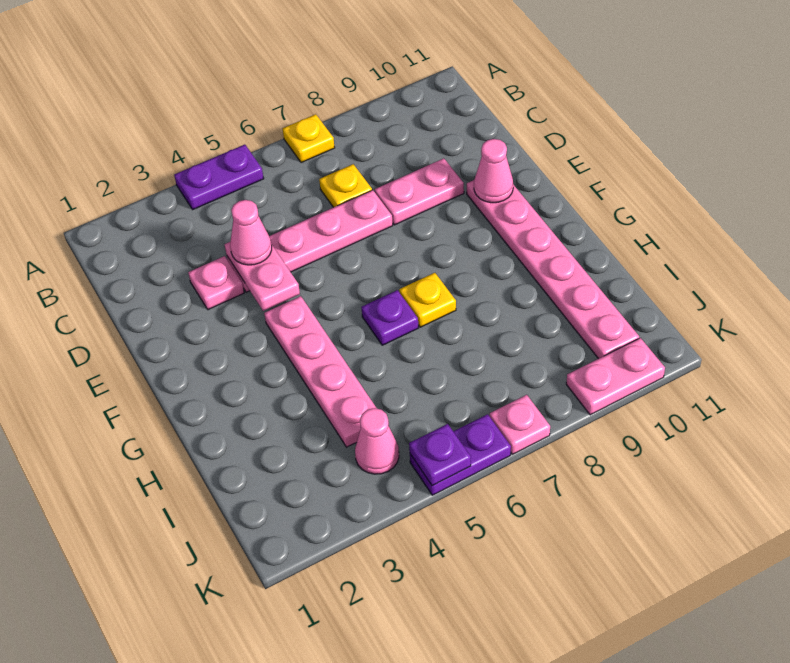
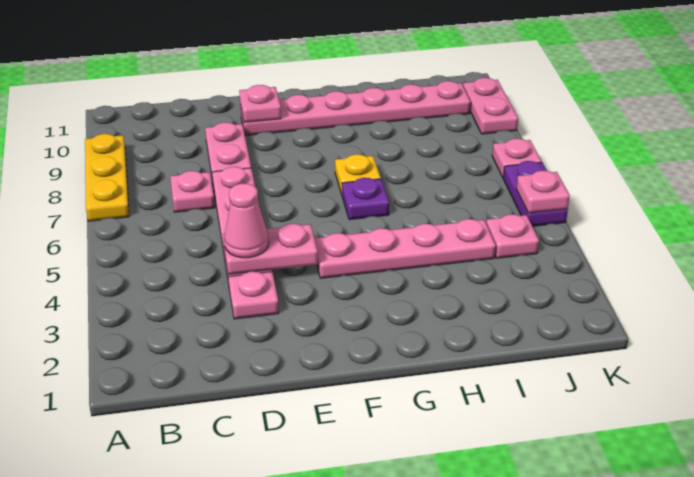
purple plate A4:A5 level 1 -> none
yellow plate A7 level 1 -> yellow plate A7:A9 level 1
yellow plate C7 level 1 -> pink plate C7 level 1
pink cone E10 level 2 -> pink plate E10 level 2
pink cone J4 level 1 -> pink plate J4 level 1
purple plate K5 level 2 -> pink plate K5 level 2

